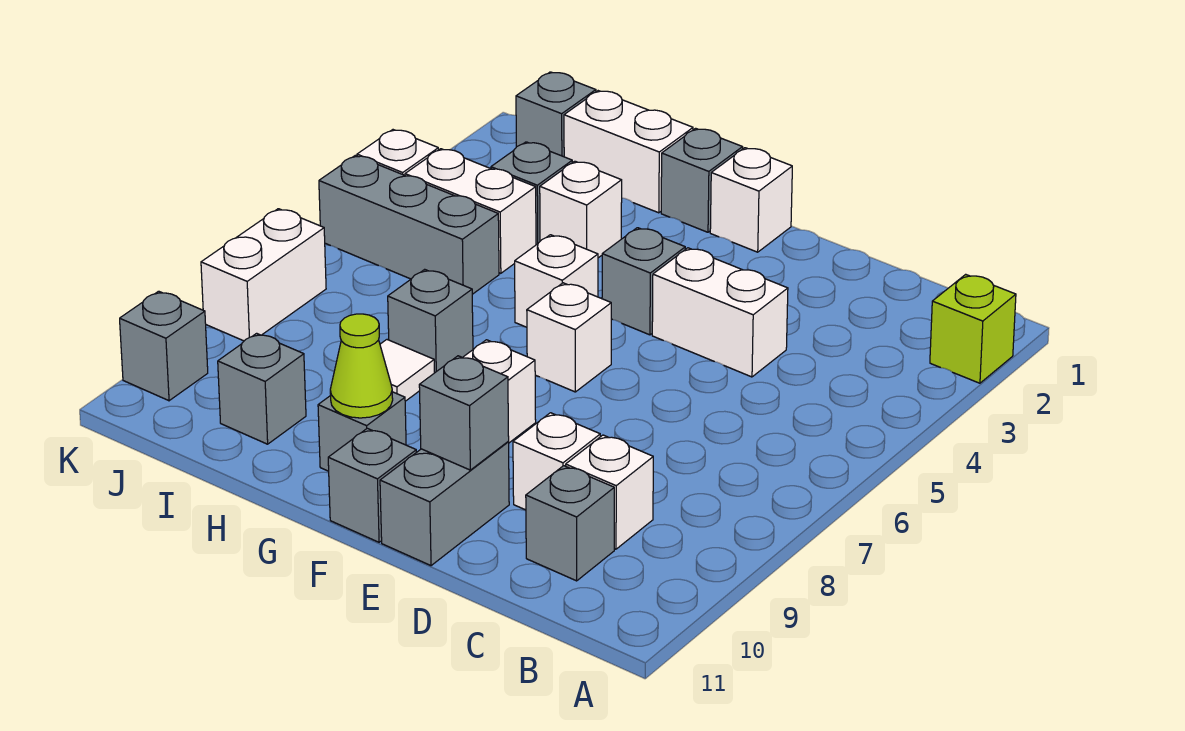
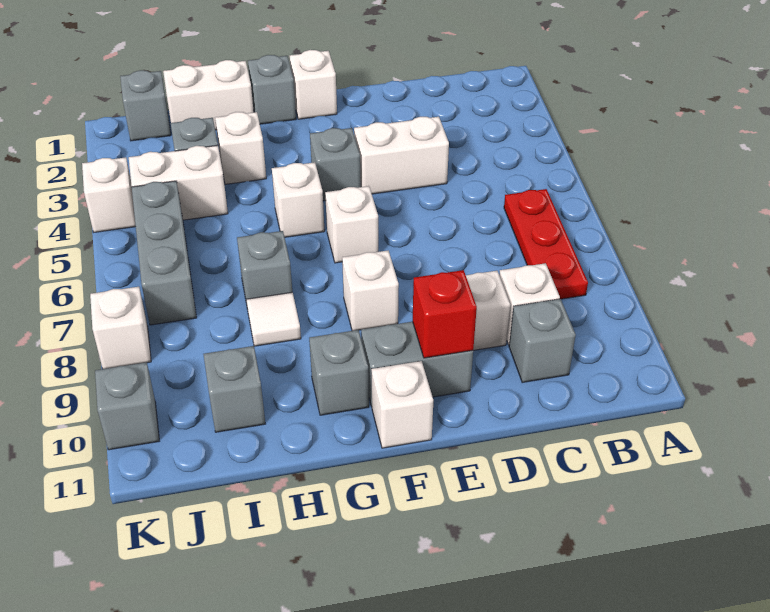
lime brick A2 level 1 -> none
none -> red plate B6:B8 level 1
grey brick E10:E11 level 1 -> grey brick E10:F10 level 1
grey brick E10 level 2 -> red brick E10 level 2
grey brick F11 level 1 -> white brick F11 level 1
lime cone G10 level 2 -> none
grey brick I5:K5 level 1 -> grey brick J5:J7 level 1
white brick K7:K8 level 1 -> white brick K8 level 1

